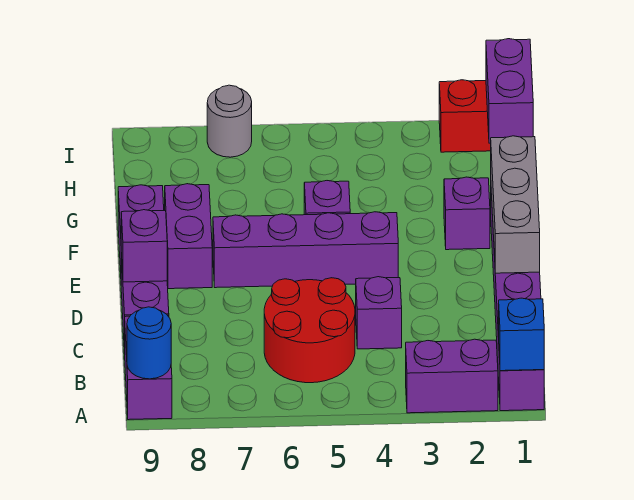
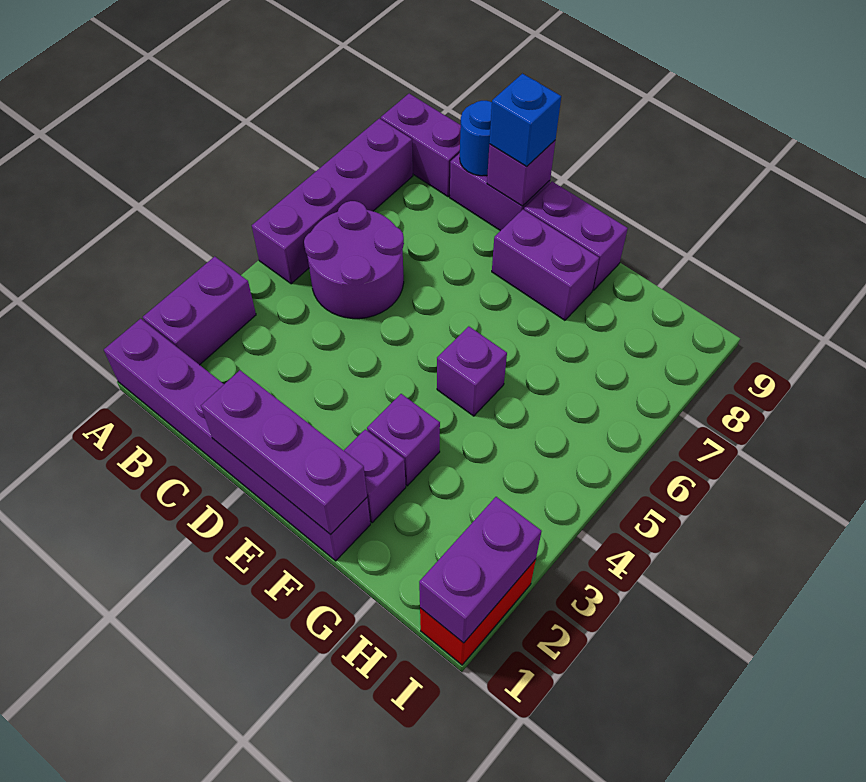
blue brick A1 level 2 -> blue brick D9 level 3
blue round brick A9 level 2 -> blue round brick C9 level 2
red round brick B5:C6 level 1 -> purple round brick B5:C6 level 1
purple brick C4 level 1 -> purple brick F3 level 1
grey brick D1:F1 level 2 -> purple brick D1:F1 level 2
purple brick E4:E7 level 1 -> purple brick A5:A8 level 1
purple brick H1:I1 level 2 -> purple brick I1:I2 level 2
grey round brick I7 level 1 -> none

